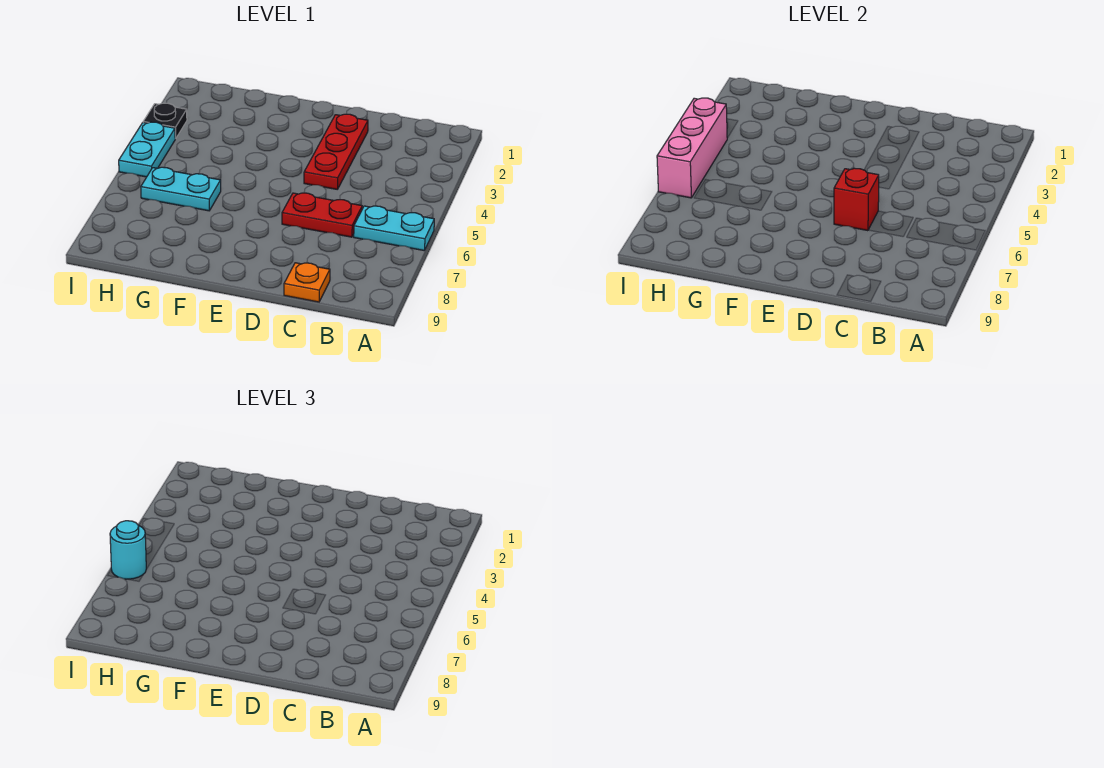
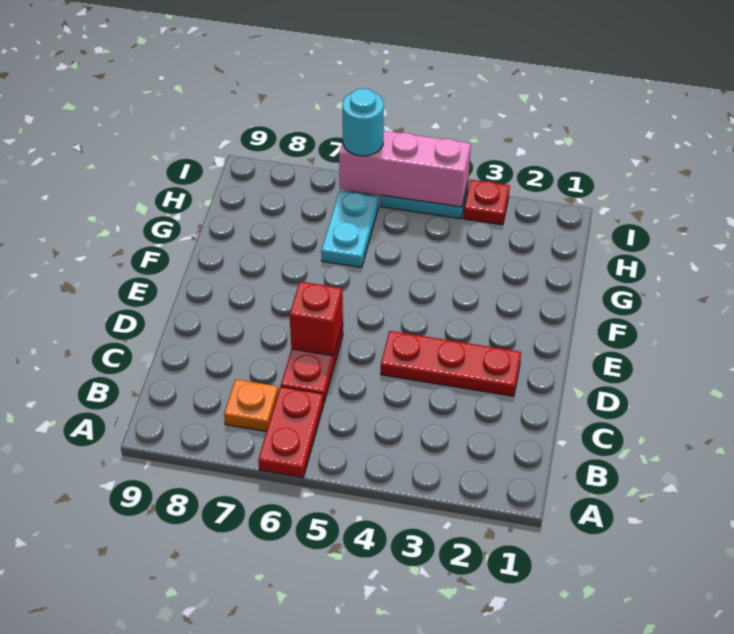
cyan plate A6:B6 level 1 -> red plate A6:B6 level 1
orange plate C9 level 1 -> orange plate B7 level 1
black plate I3 level 1 -> red plate I3 level 1

